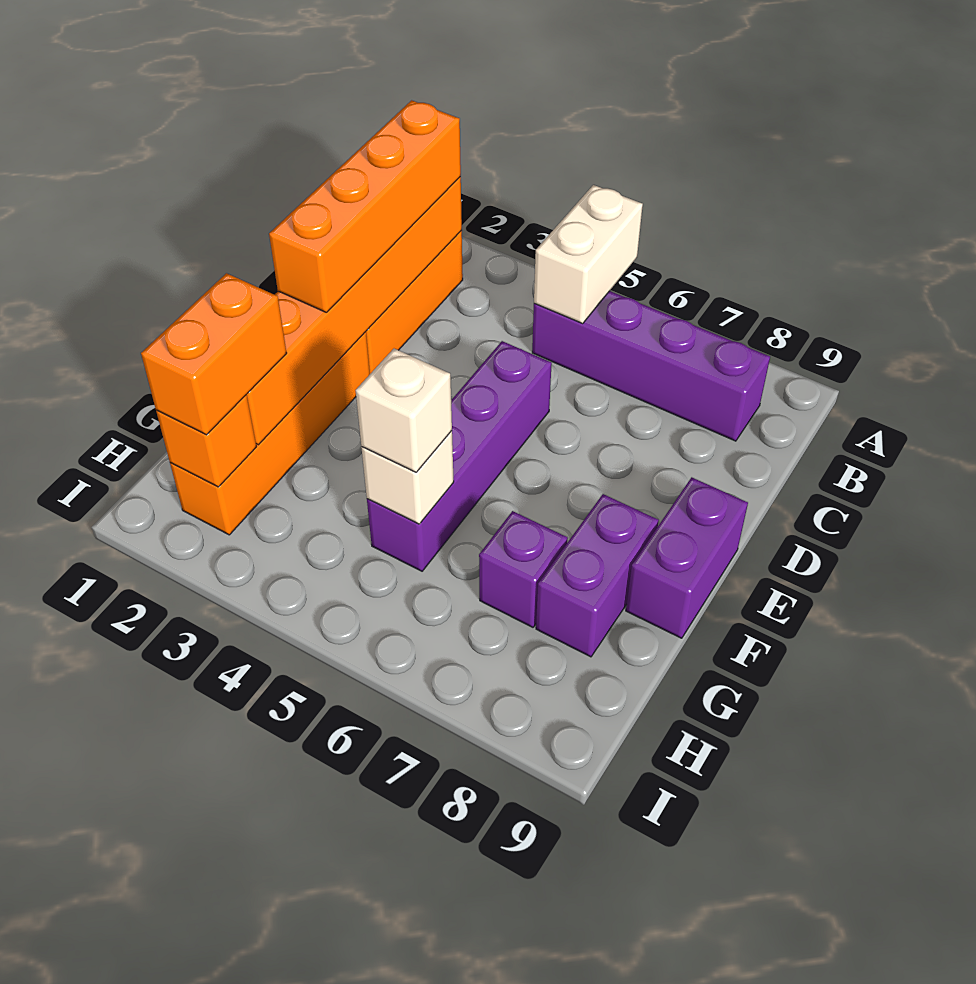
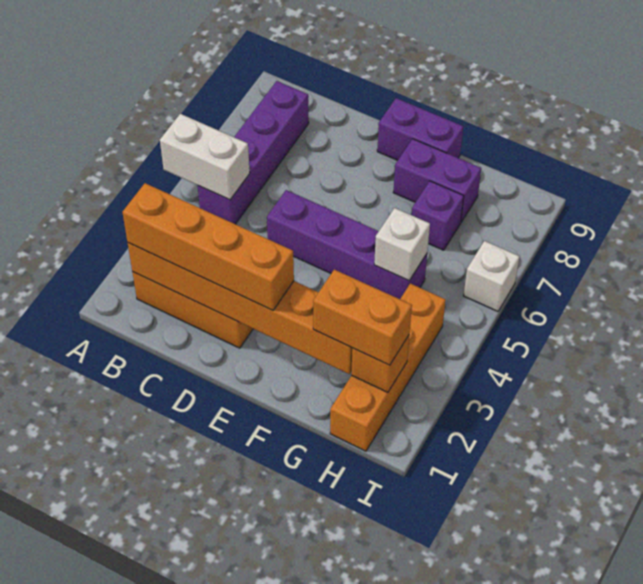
orange brick E2:H2 level 1 -> orange brick H1:H4 level 1
white brick G5 level 3 -> white brick I6 level 1

